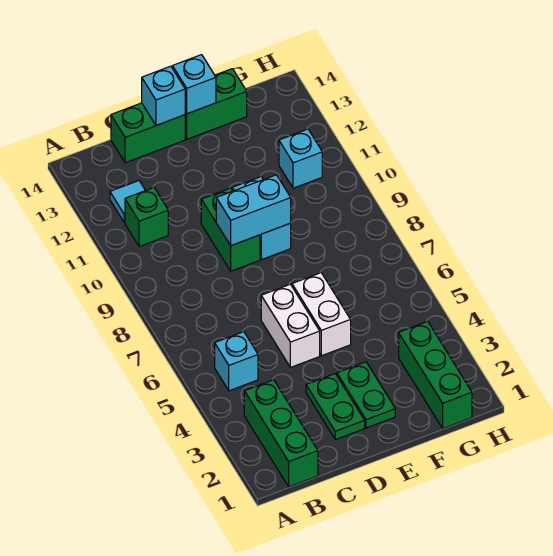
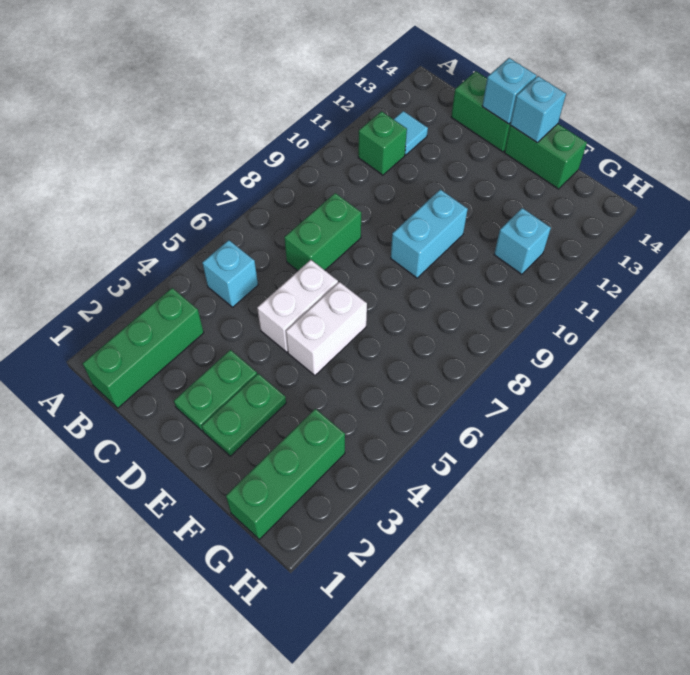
green brick D9:D10 level 1 -> green brick C7:C8 level 1
cyan brick D9:E9 level 2 -> none

